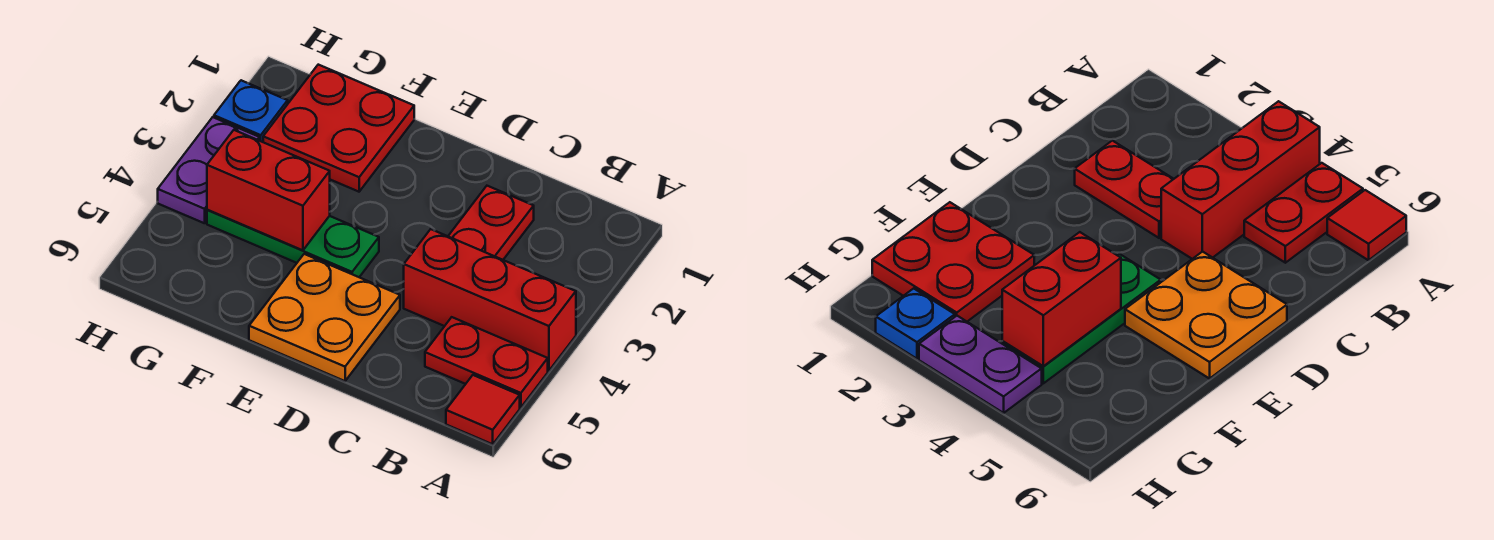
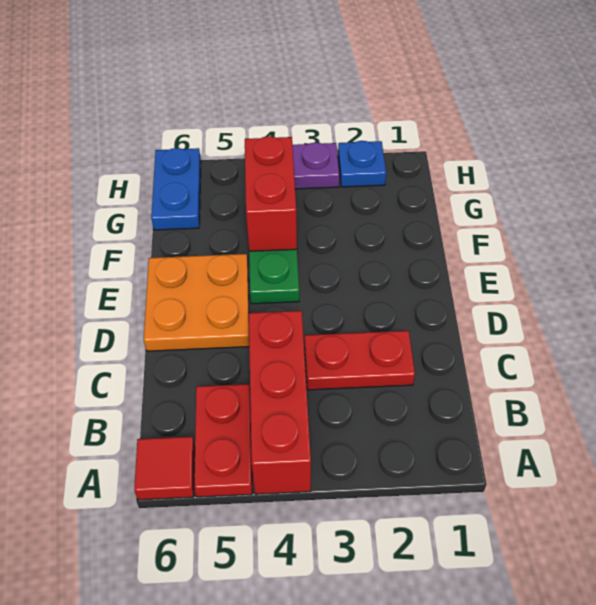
red plate F1:G2 level 1 -> none
none -> blue plate G6:H6 level 1

